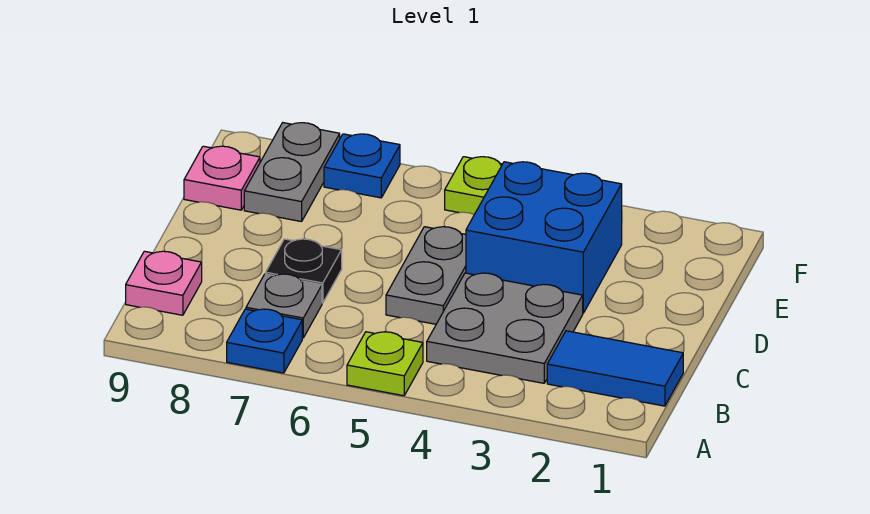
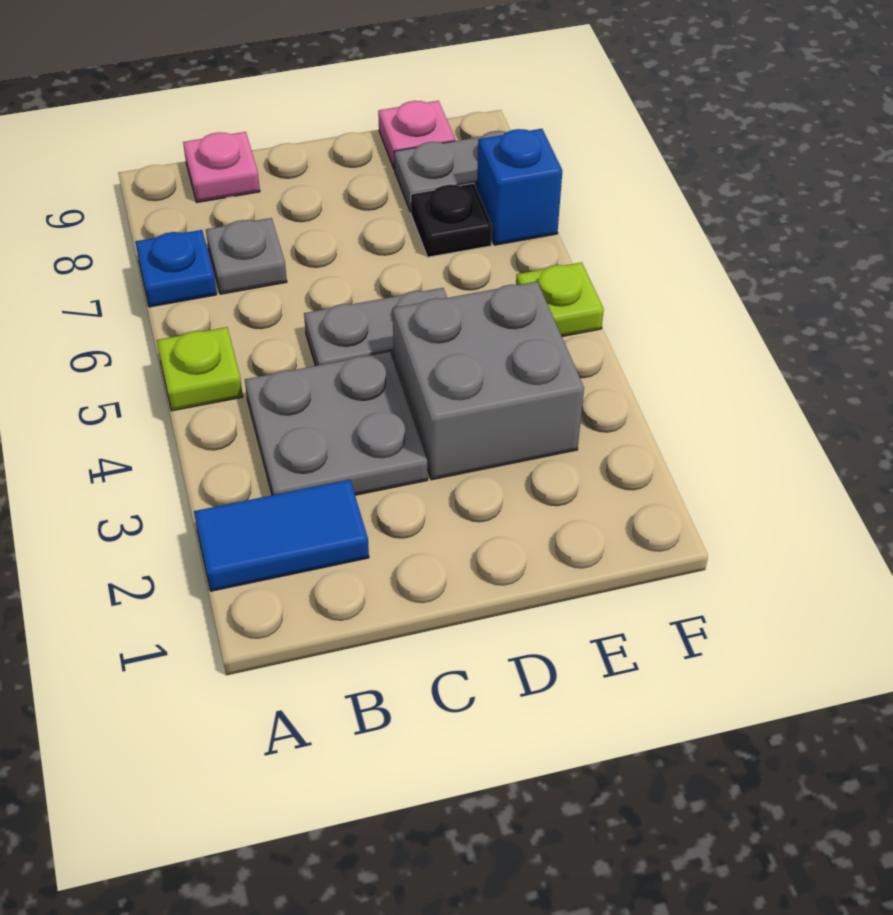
blue tile B1:B2 level 1 -> blue tile A2:B2 level 1
black plate C7 level 1 -> black plate E7 level 1
blue brick D3:E4 level 1 -> grey brick D3:E4 level 1
blue plate F7 level 1 -> blue brick F7 level 1

